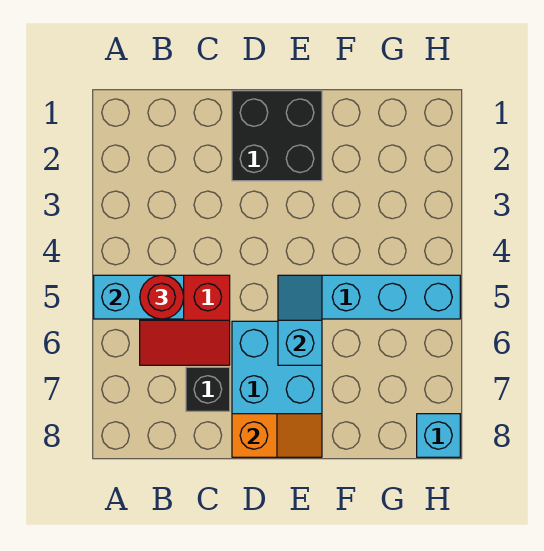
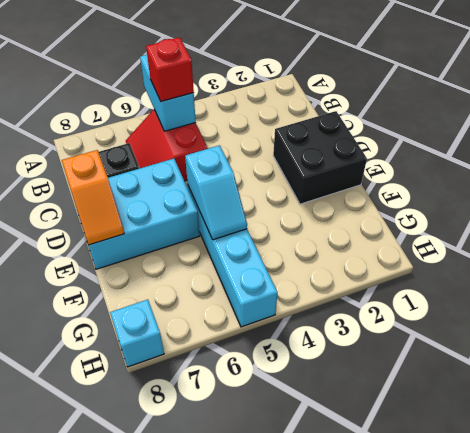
red round brick B5 level 3 -> red brick B5 level 3
cyan slope E5:E6 level 2 top 6 -> cyan slope E5:F5 level 2 top E

